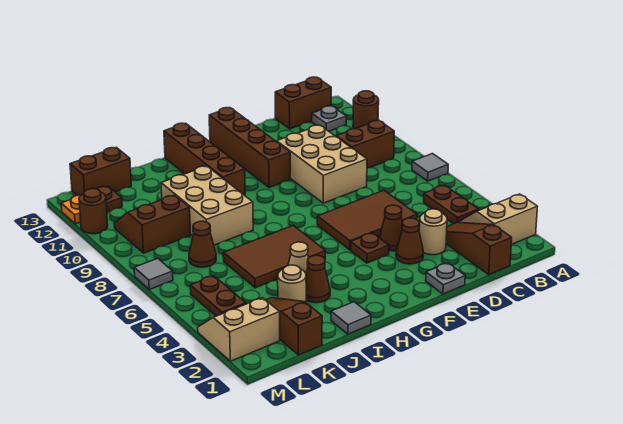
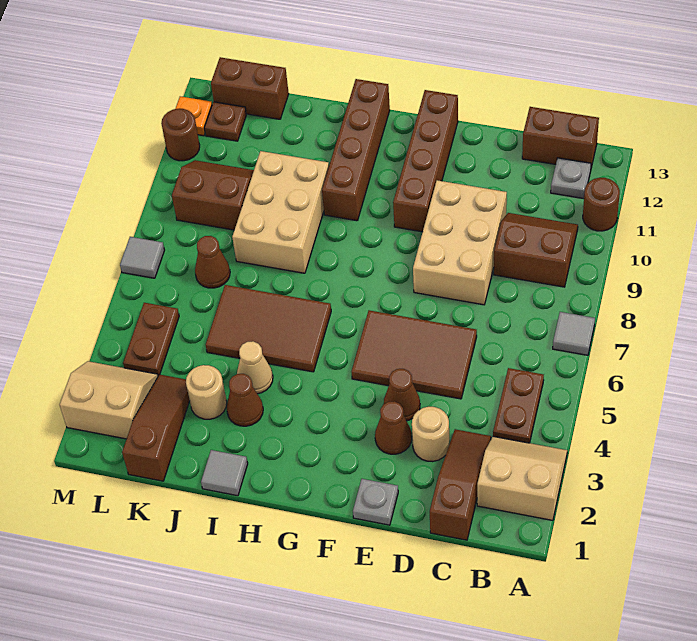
brown plate F4 level 1 -> none

